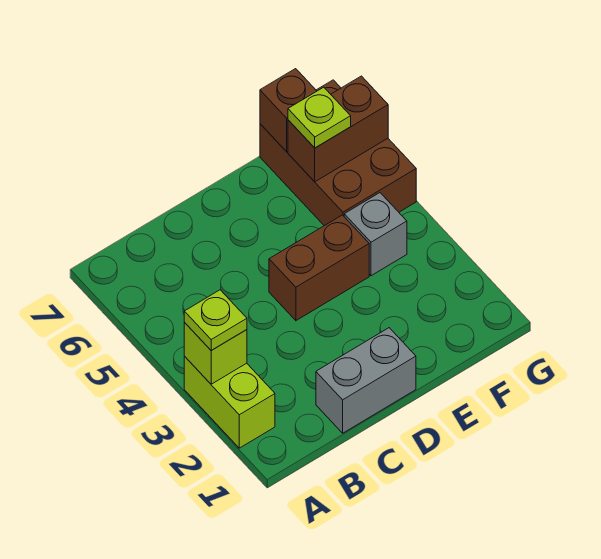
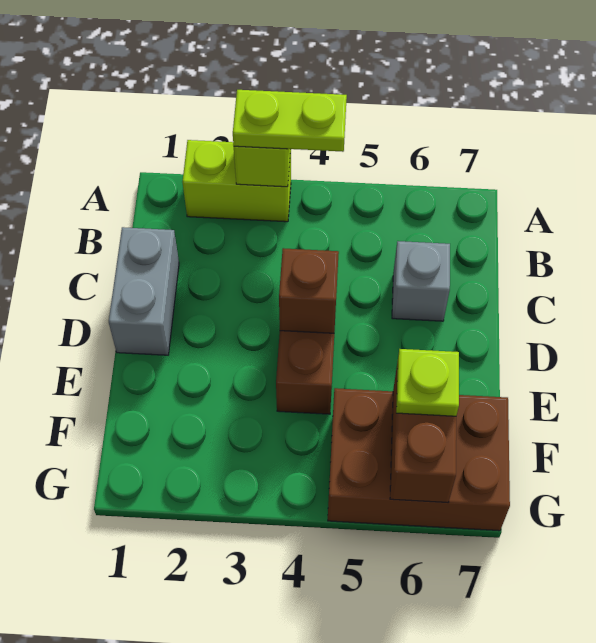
lime plate A3 level 3 -> lime plate A3:A4 level 3
grey brick F4 level 1 -> grey brick C6 level 1
brown brick F7 level 2 -> brown brick D4 level 2

